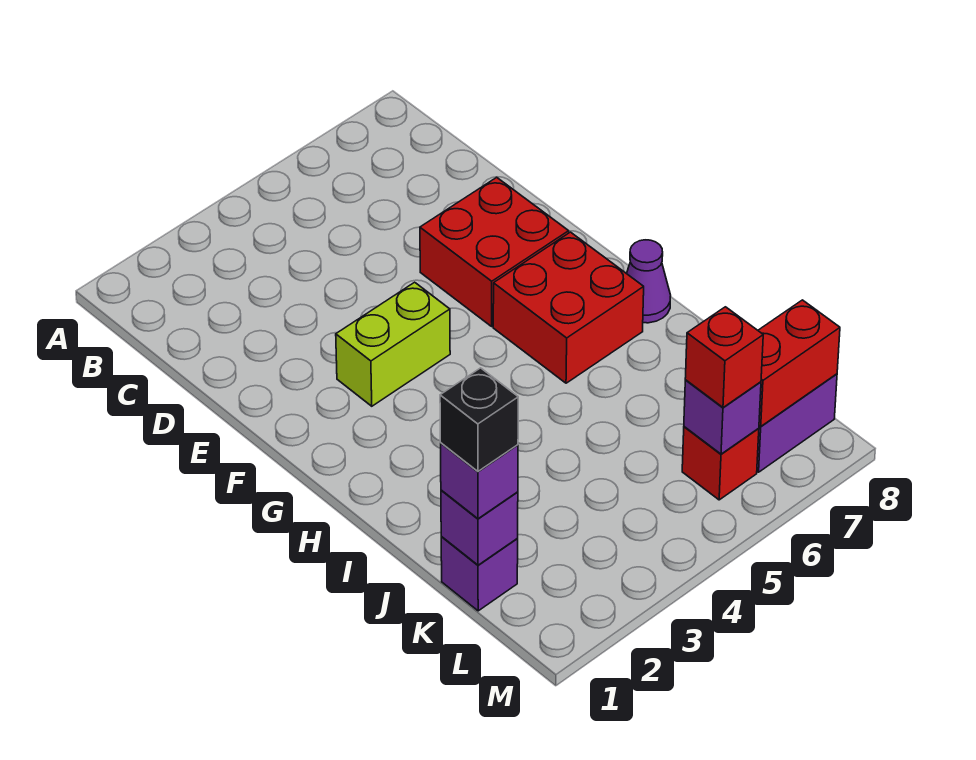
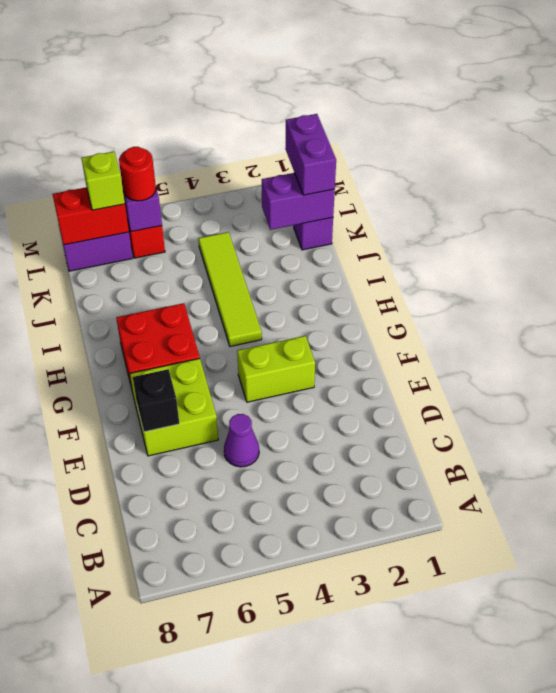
red brick E6:F7 level 1 -> lime brick E6:F7 level 1
none -> lime tile H4:K4 level 1
purple cone H8 level 1 -> purple cone D5 level 1
purple brick K1 level 2 -> purple brick K1:K2 level 2
purple brick K1 level 3 -> purple brick K1:L1 level 3
black brick K1 level 4 -> black brick E7 level 2
red brick L6 level 3 -> red round brick L6 level 3
none -> lime brick L7 level 3

